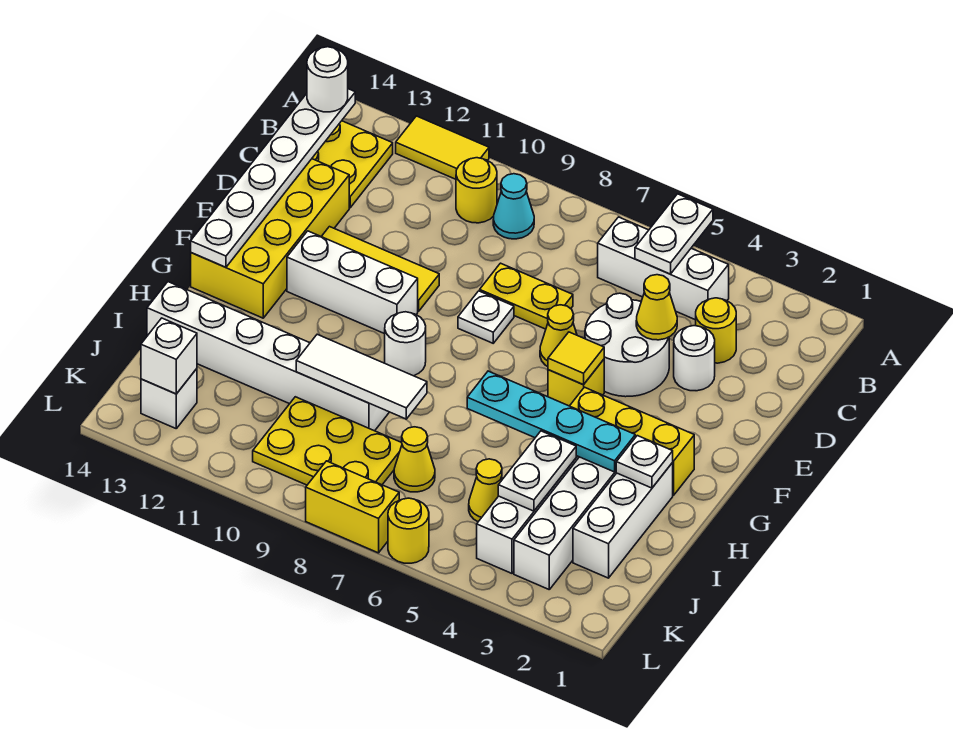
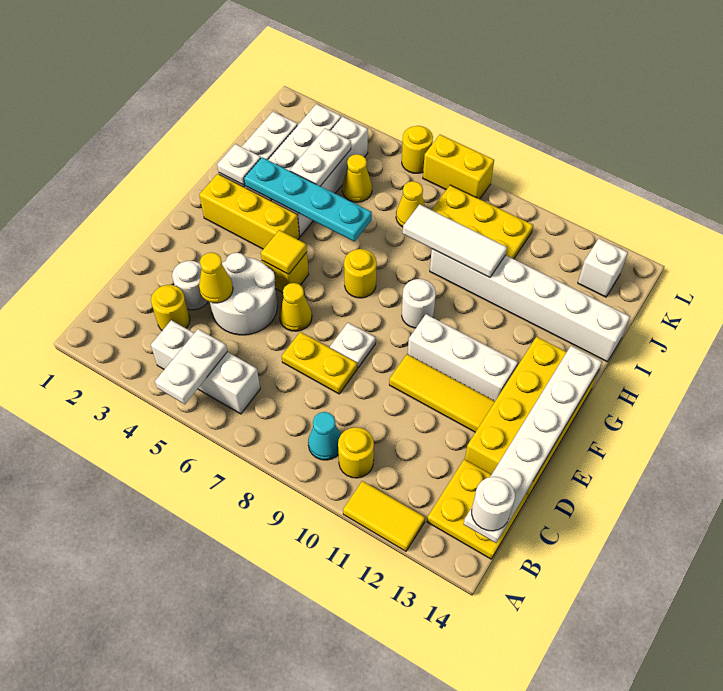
none -> yellow round brick G7 level 1
white brick K13 level 2 -> none

